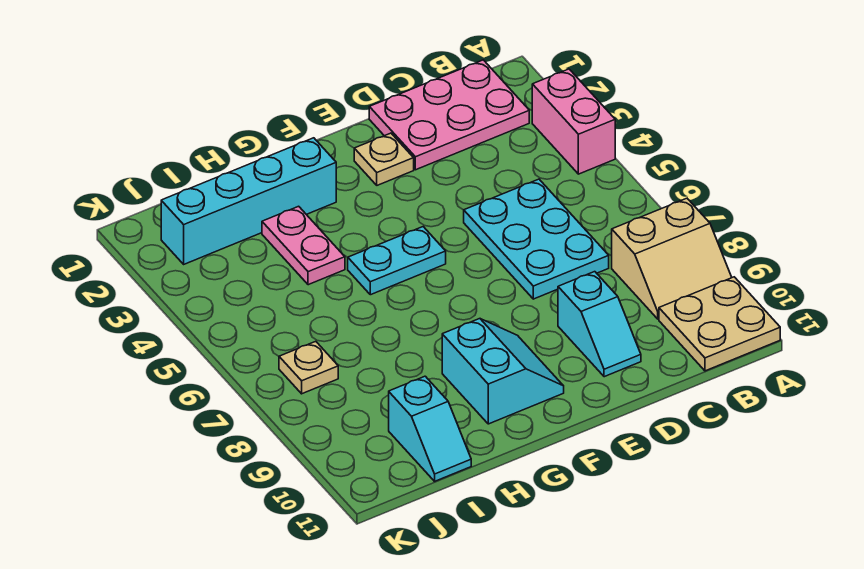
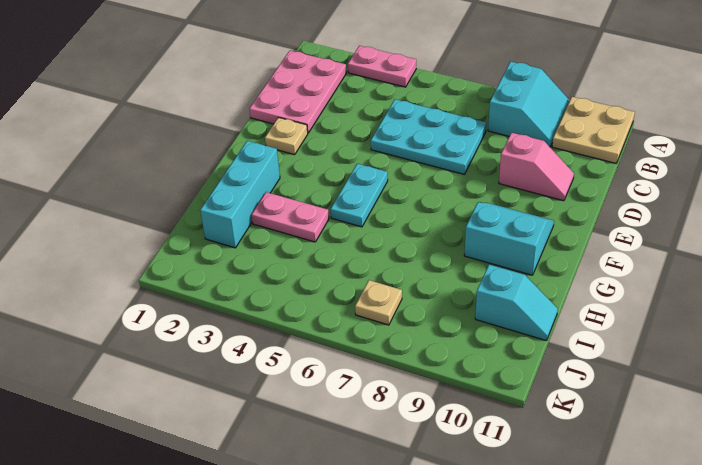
pink brick A3:A4 level 1 -> pink plate A3:A4 level 1
tan slope A8:B9 level 1 top 8 -> cyan slope A8:B9 level 1 top 8
cyan slope D9:D10 level 1 top 9 -> pink slope D9:D10 level 1 top 9
cyan brick G2:J2 level 1 -> cyan brick G2:I2 level 1

